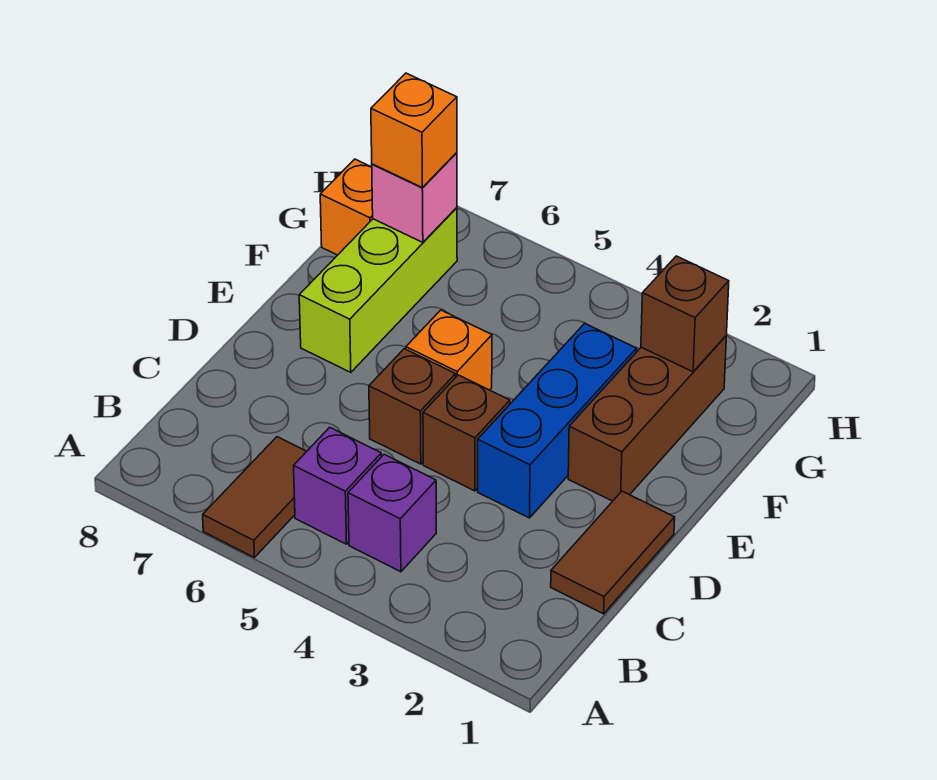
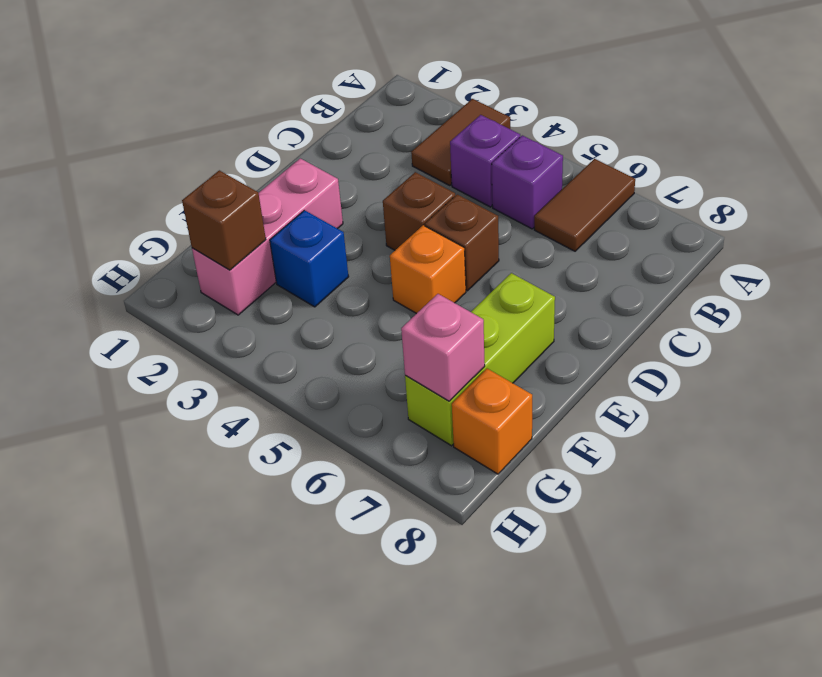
brown tile C1:D1 level 1 -> brown tile A3:B3 level 1
blue brick D3:F3 level 1 -> blue brick F3 level 1
brown brick E2:G2 level 1 -> pink brick E2:G2 level 1
orange brick G7 level 3 -> none

